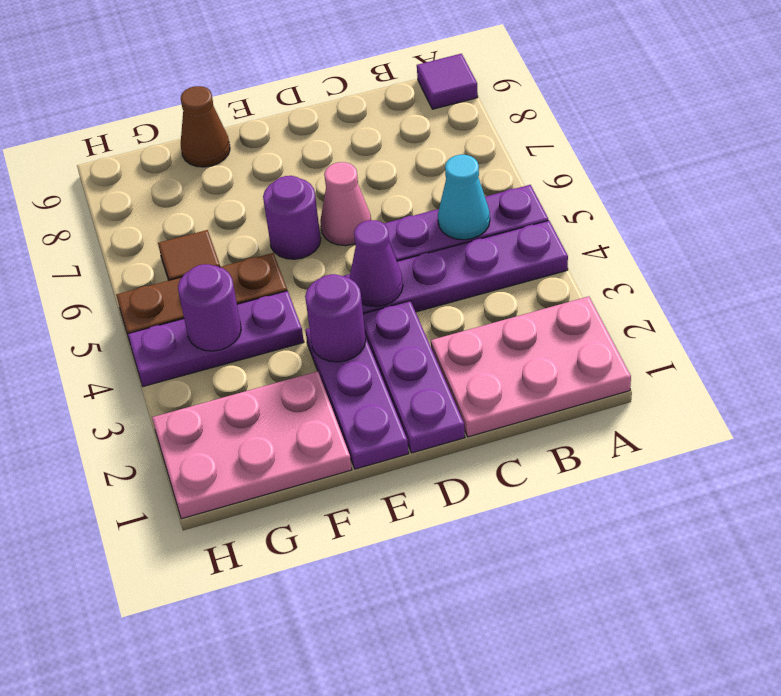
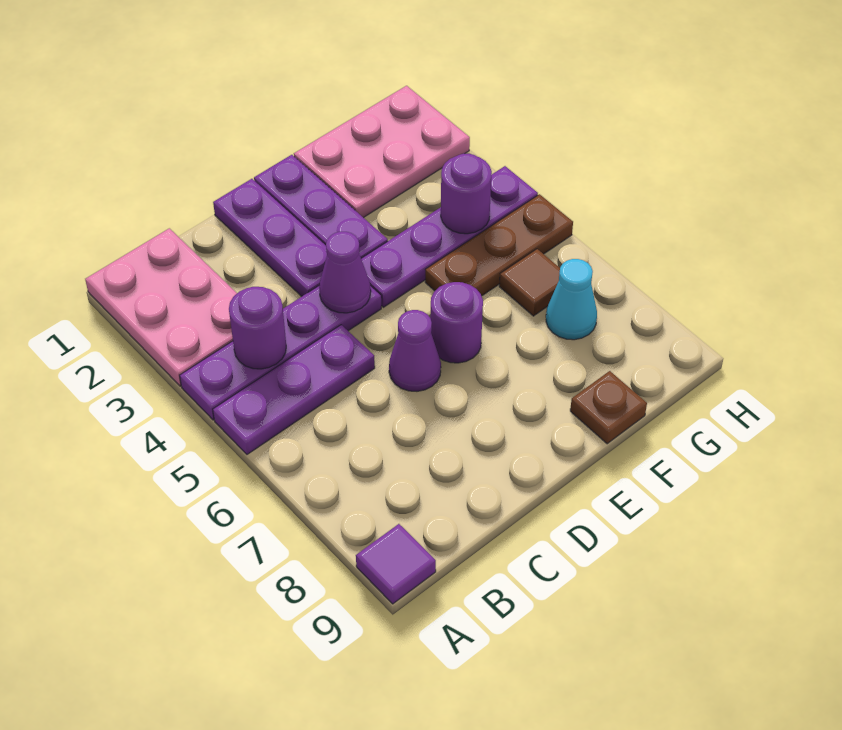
pink plate A1:C2 level 1 -> pink plate A1:B3 level 1
cyan cone B5 level 2 -> cyan cone G7 level 1
pink cone D6 level 1 -> purple cone D6 level 1
purple round brick E3 level 2 -> purple round brick B4 level 2
purple plate F4:H4 level 1 -> purple plate E4:H4 level 1
brown cone F9 level 1 -> brown plate F9 level 1

